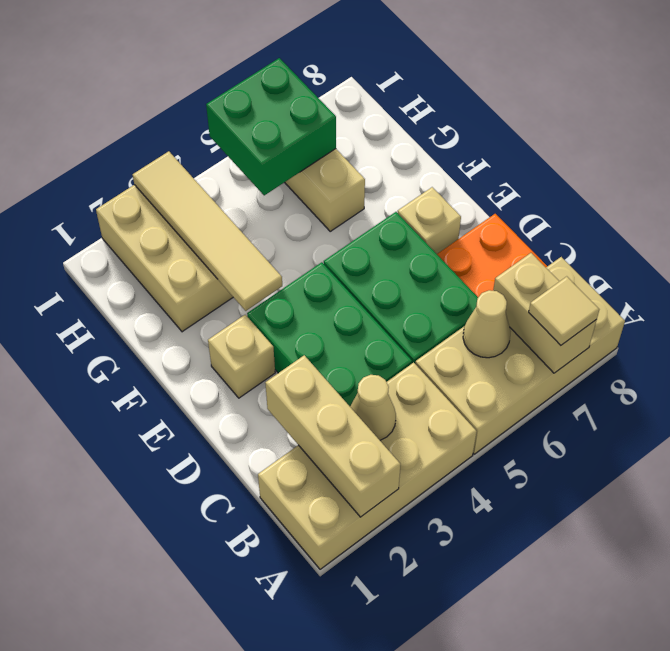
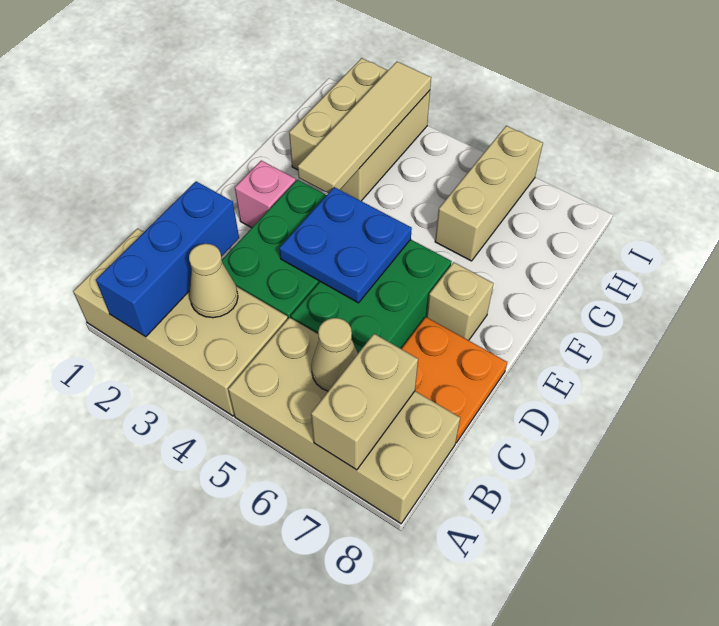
tan brick A2:C2 level 2 -> blue brick A2:C2 level 2
tan tile A7 level 3 -> none
none -> blue plate D4:E5 level 2
tan brick E2 level 1 -> pink brick E2 level 1
green brick H5:I6 level 2 -> none

